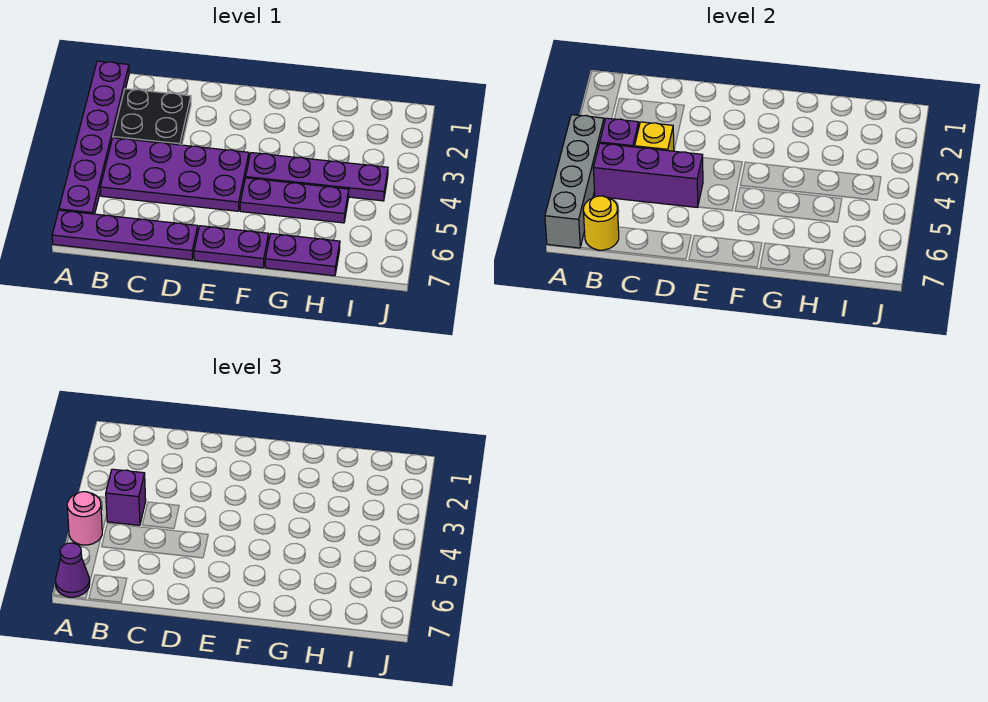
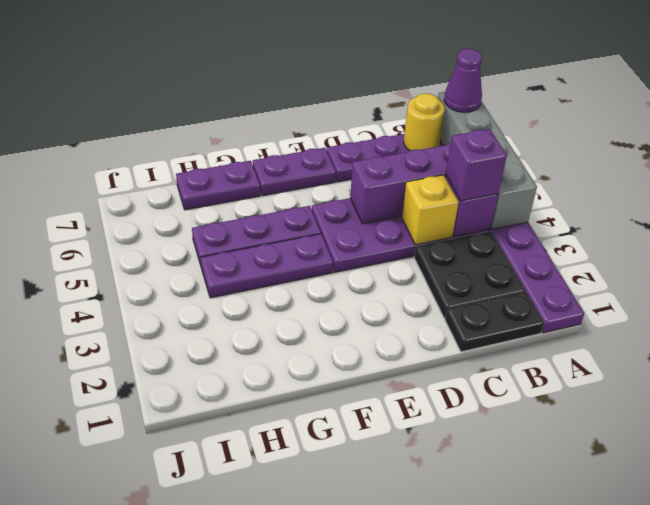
pink round brick A5 level 3 -> none
none -> black plate B1:C1 level 1
purple plate F4:I4 level 1 -> purple plate F4:H4 level 1

